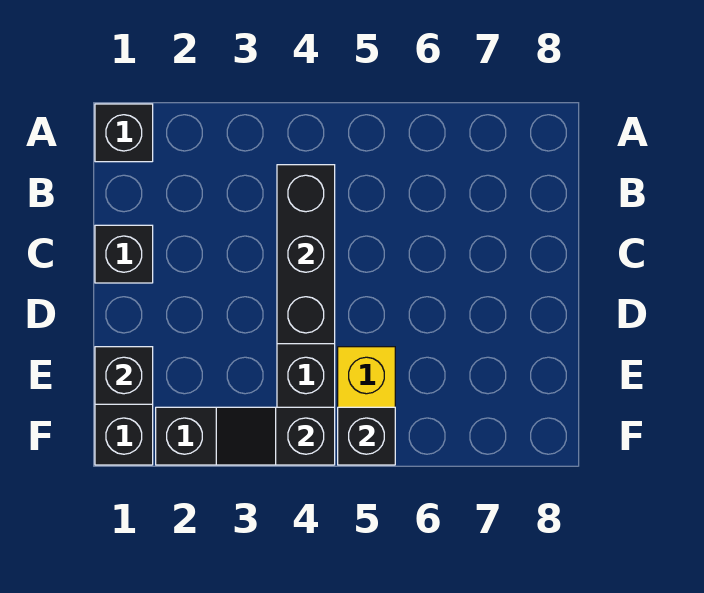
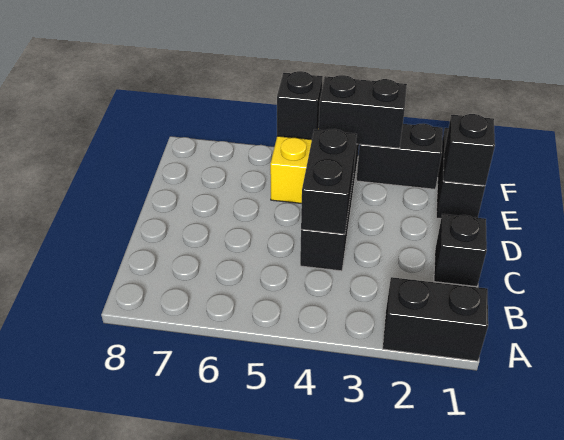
black brick A1 level 1 -> black brick A1:A2 level 1
black brick B4:D4 level 2 -> black brick C4:D4 level 2
black slope F3:F4 level 2 top 4 -> black brick F3:F4 level 2

